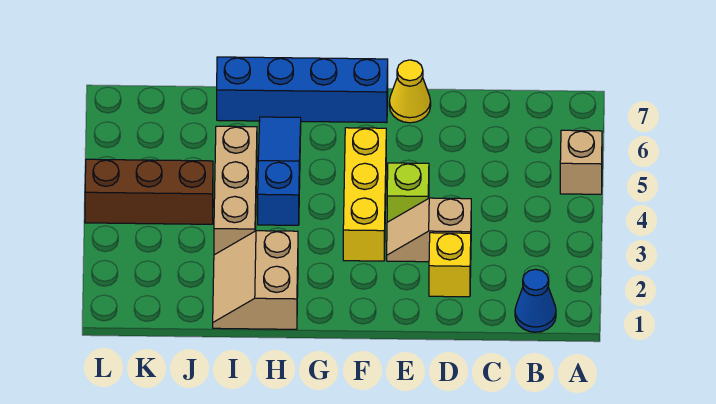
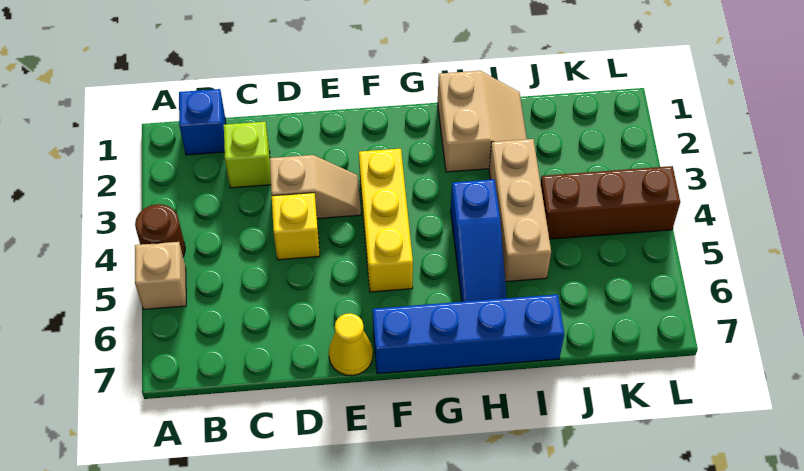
none -> brown round brick A4 level 1
blue cone B1 level 1 -> blue brick B1 level 1
yellow brick D2 level 1 -> yellow brick D4 level 1
lime brick E4 level 1 -> lime brick C2 level 1

